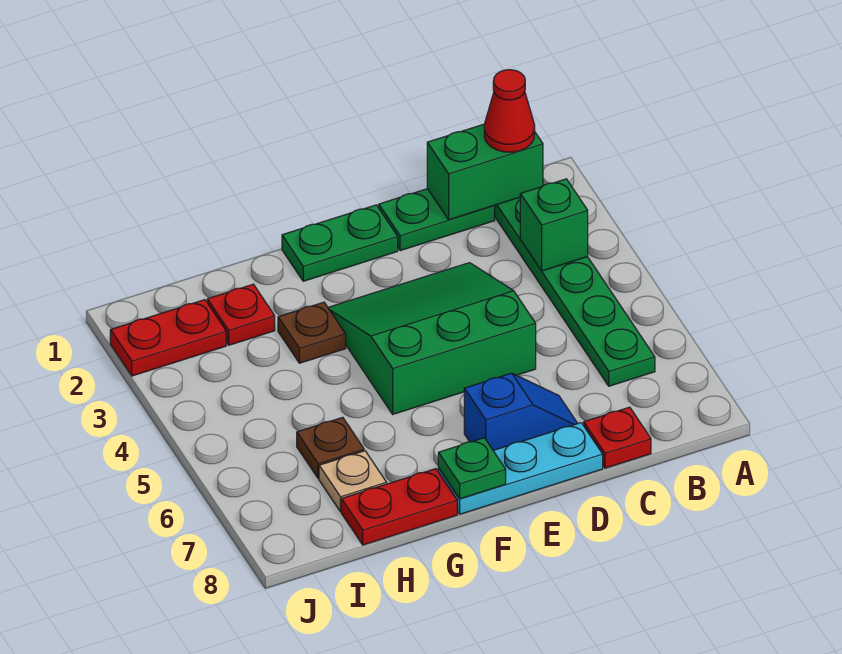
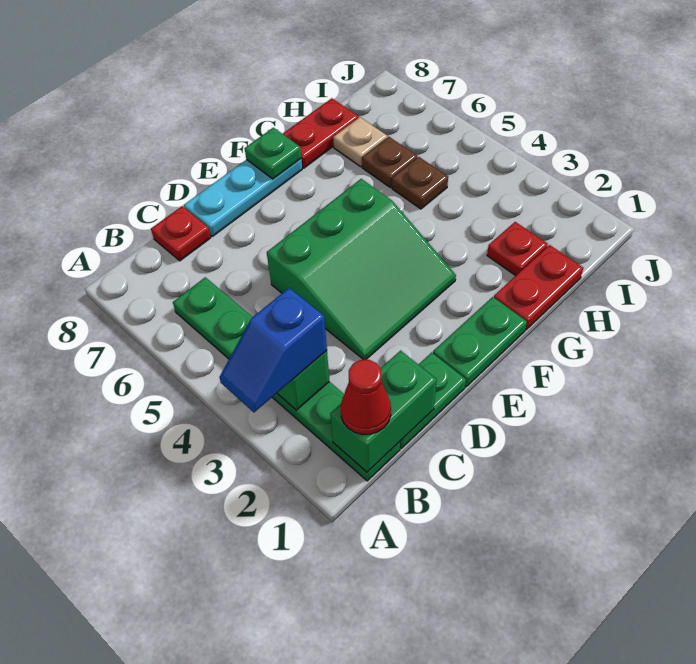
blue slope D7:E7 level 1 top E -> blue slope A3:B3 level 3 top B
brown plate G3 level 1 -> brown plate H5 level 1
red plate I2:J2 level 1 -> red plate G1:H1 level 1

